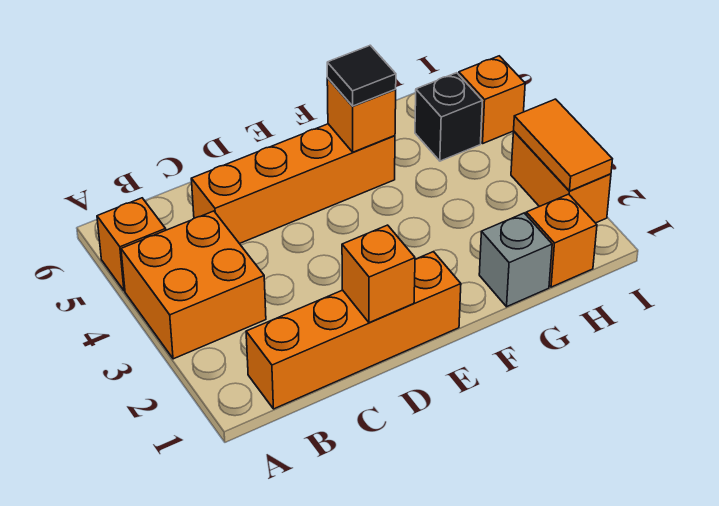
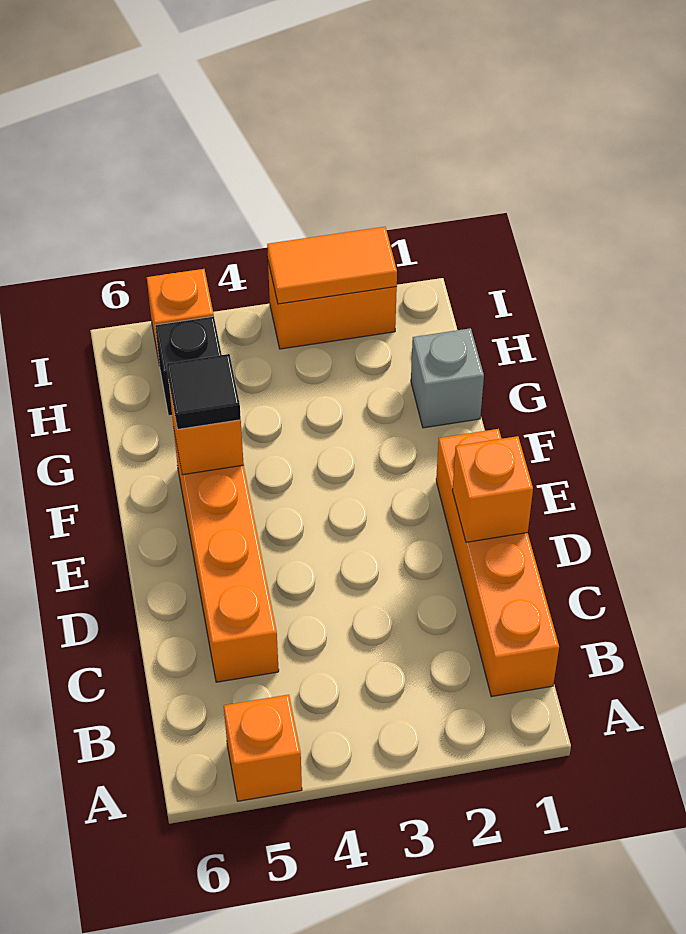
orange brick A3:B4 level 1 -> none
orange brick H1 level 1 -> none

